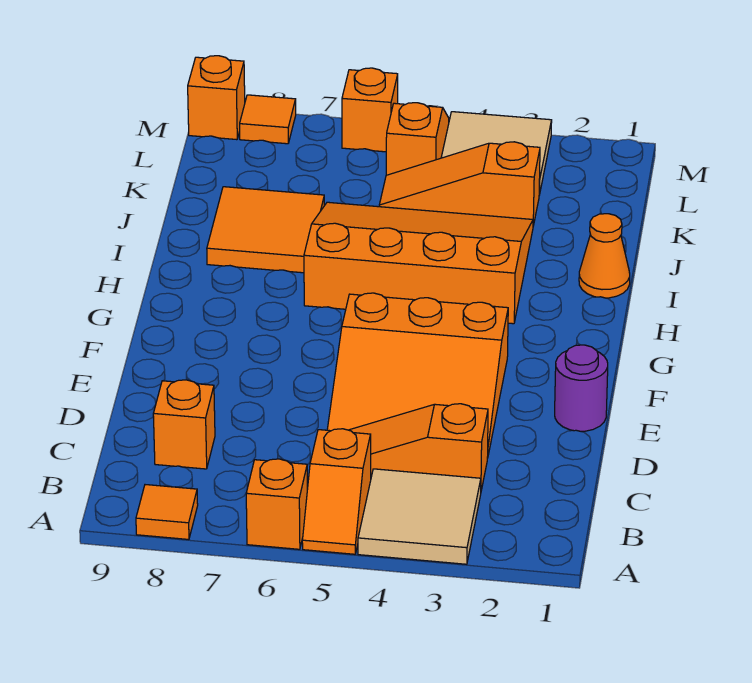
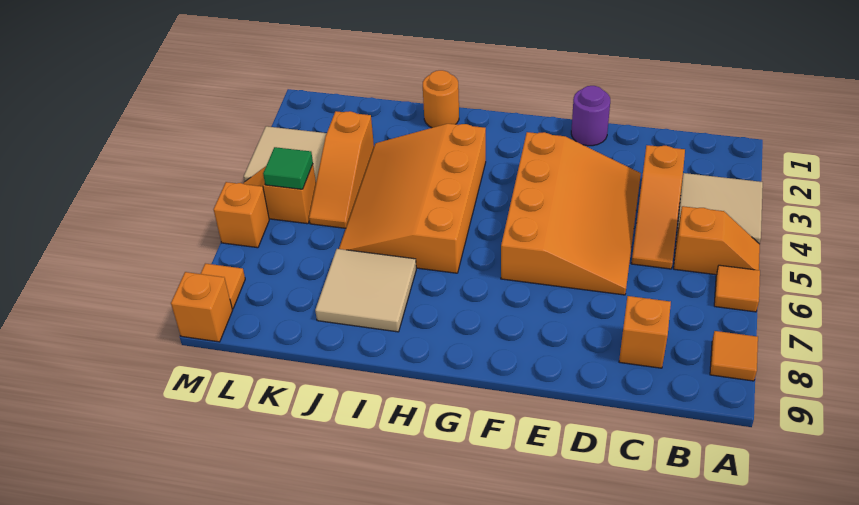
orange brick A6 level 1 -> orange tile A6 level 1
orange slope D3:F5 level 1 top F -> orange slope D3:F6 level 1 top F
orange cone I1 level 1 -> orange round brick I1 level 1
orange tile I7:J8 level 1 -> tan tile I7:J8 level 1
none -> green tile L5 level 2

